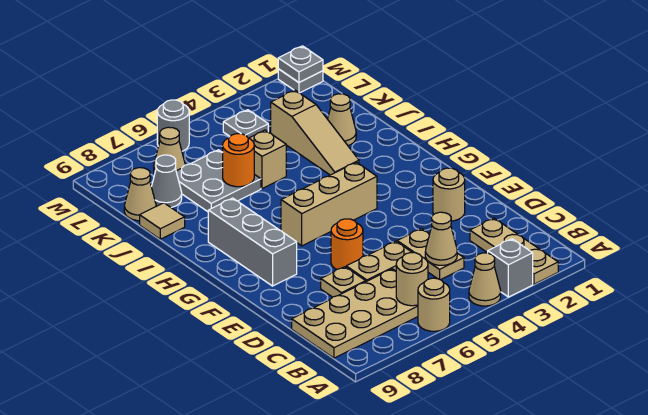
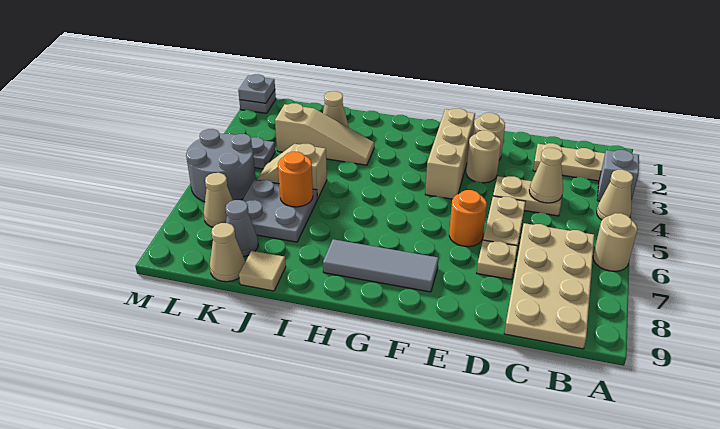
tan round brick B6 level 2 -> tan round brick E3 level 1
grey brick F8:H8 level 1 -> grey tile F8:H8 level 1
tan brick G4:G6 level 1 -> tan brick F2:F4 level 1
grey round brick M6 level 1 -> grey round brick L5:M6 level 1

